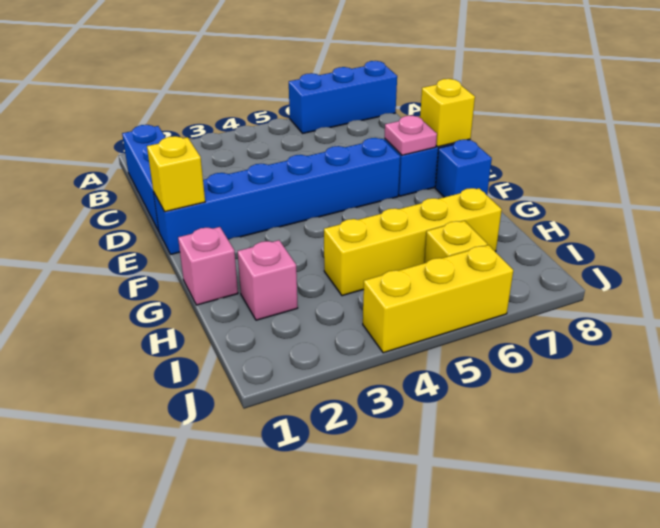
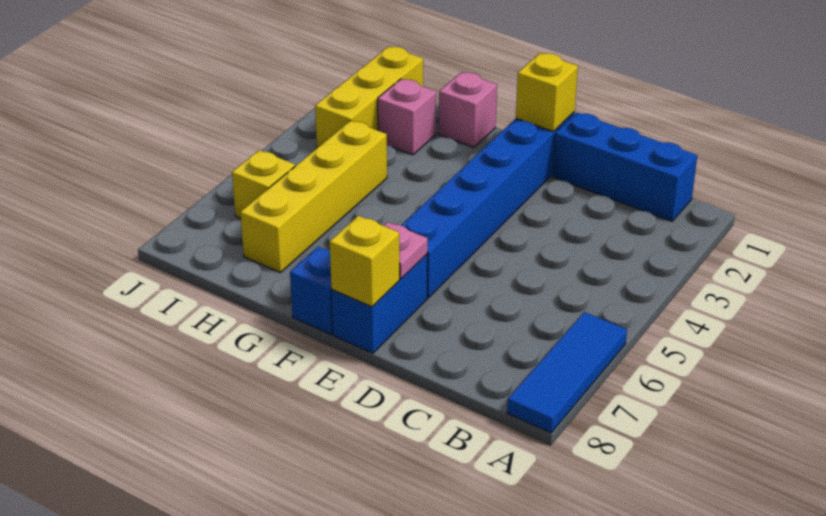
blue brick A6:A8 level 1 -> blue tile A6:A8 level 1
yellow brick J4:J6 level 1 -> yellow brick I1:I3 level 1

